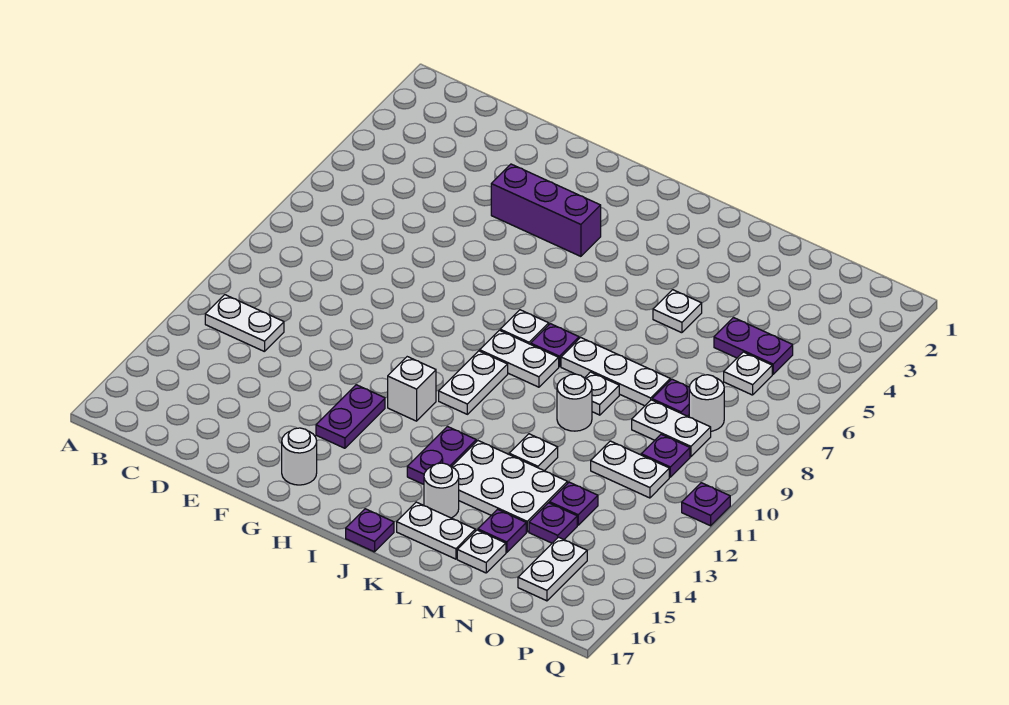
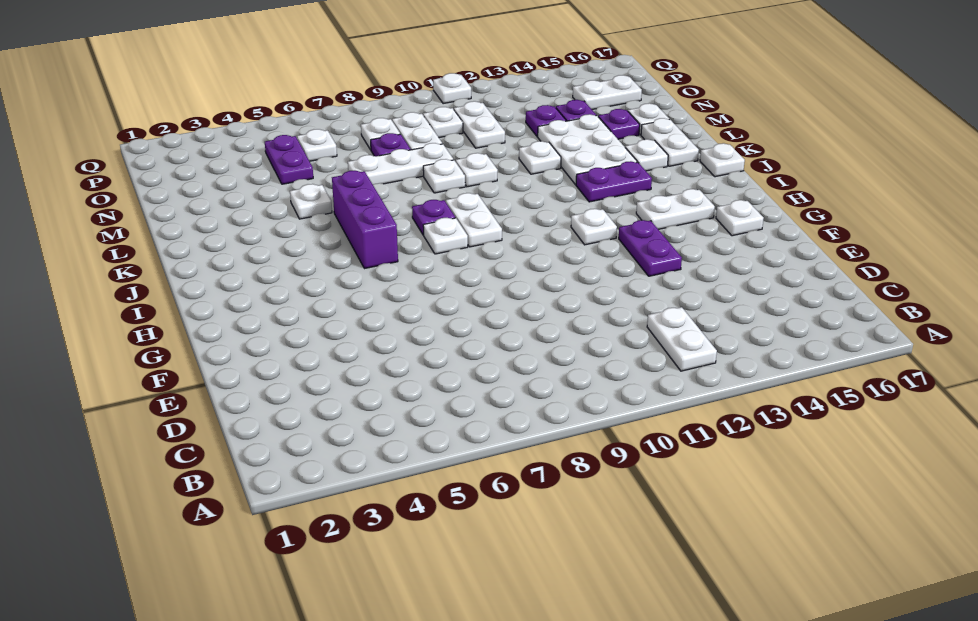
purple brick F4:H4 level 1 -> purple brick I6:K6 level 1
purple plate G13:G14 level 1 -> purple plate F13:G13 level 1
white round brick G16 level 1 -> white plate G16 level 1
white brick H12 level 1 -> white plate H12 level 1
white plate I10:I11 level 1 -> white plate H14:H15 level 1
purple plate J17 level 1 -> white plate J17 level 1
white plate K8:M8 level 1 -> white plate M7:M9 level 1
white round brick K15 level 1 -> white plate K15 level 1
white round brick L10 level 1 -> white plate L10 level 1
white round brick O8 level 1 -> white plate O8 level 1
purple plate O10 level 1 -> white plate O10 level 1
purple plate Q11 level 1 -> white plate Q11 level 1

